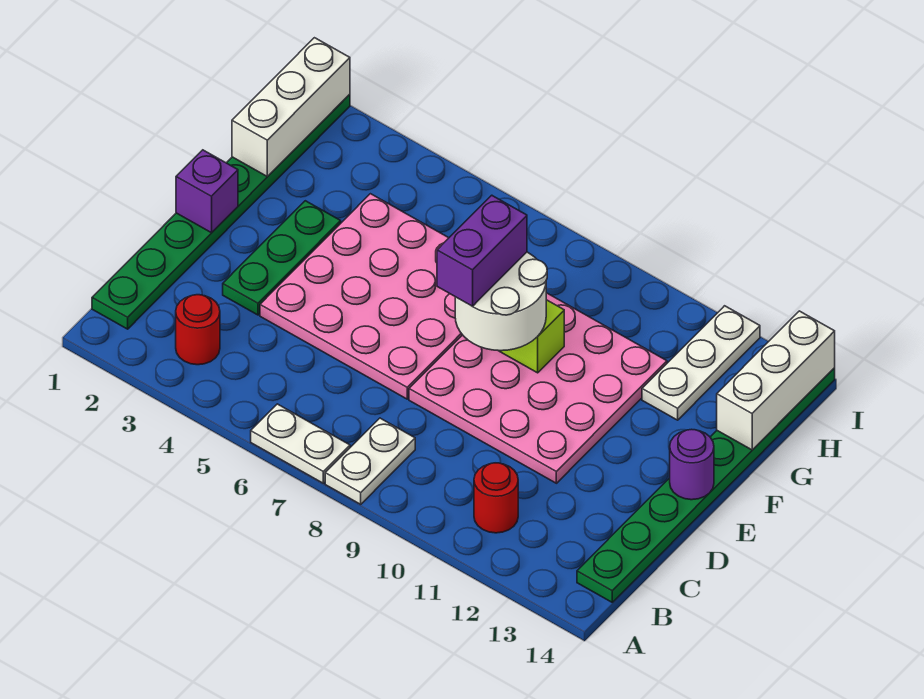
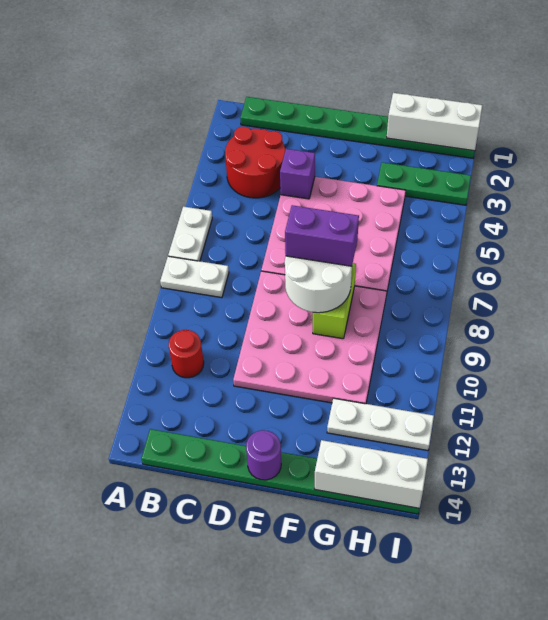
red round brick B3 level 1 -> red round brick B3:C4 level 1
green plate D3:F3 level 1 -> green plate G3:I3 level 1
purple brick E1 level 2 -> purple brick D4 level 2

